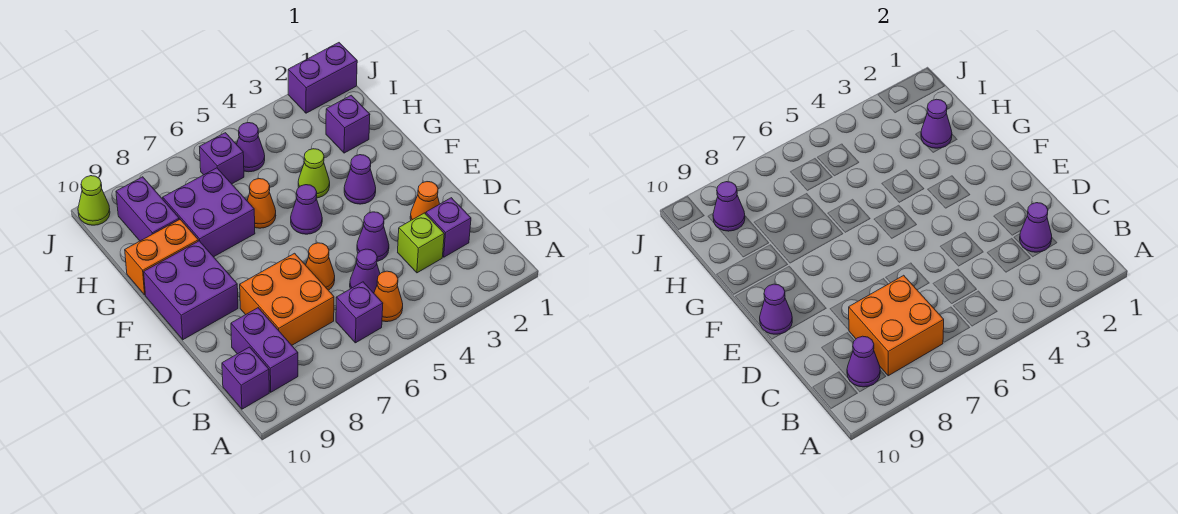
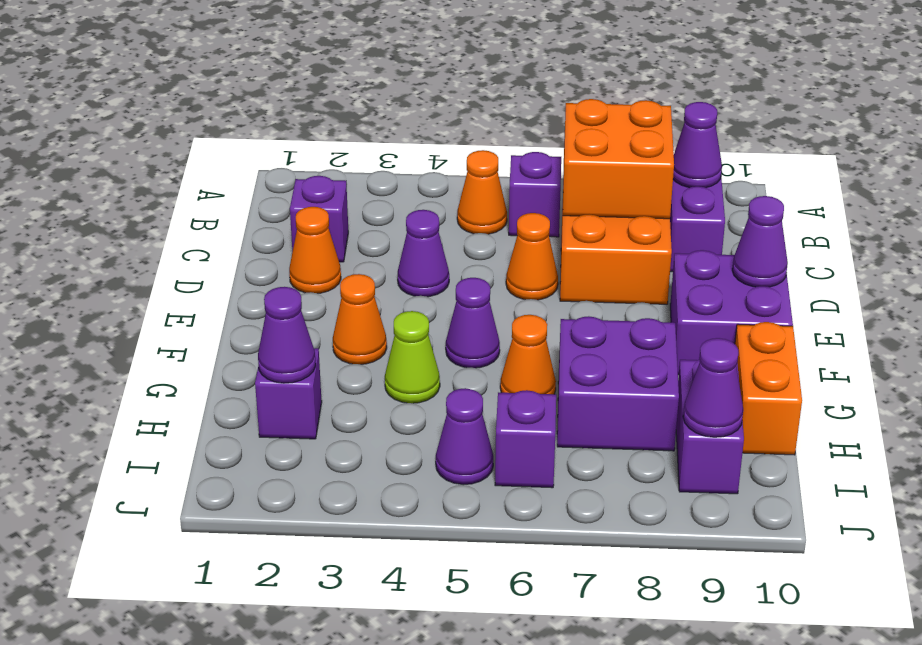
purple brick B10 level 1 -> none
purple cone C2 level 2 -> none
lime brick C3 level 1 -> none
purple cone C5 level 1 -> none
purple cone F3 level 1 -> orange cone F3 level 1
orange brick G9:G10 level 1 -> orange brick G10:H10 level 1
purple brick J1:J2 level 1 -> none
lime cone J10 level 1 -> none

